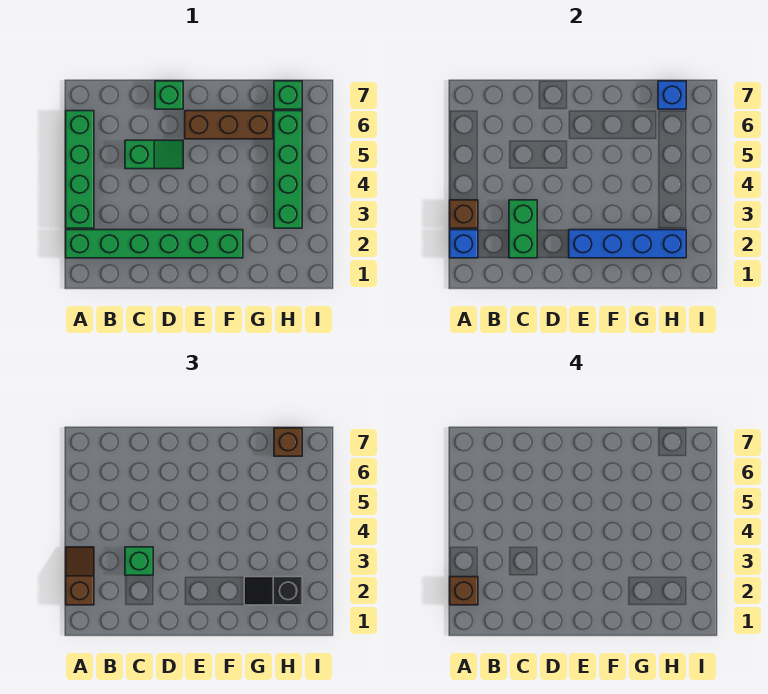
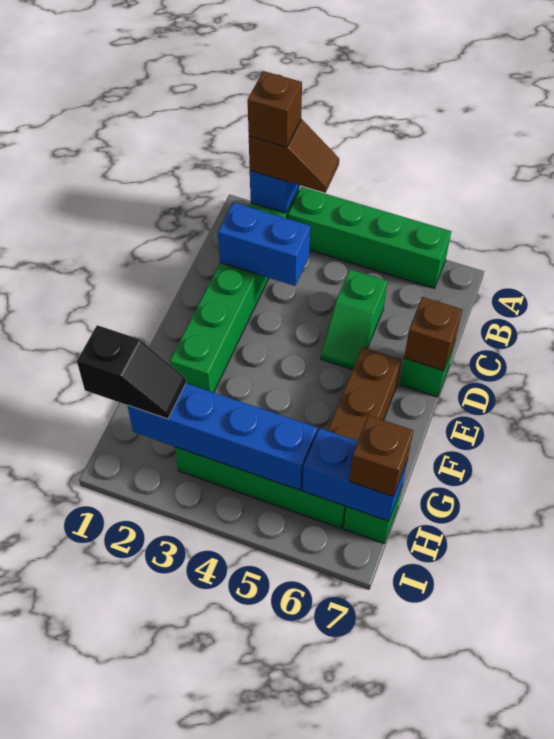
brown brick A3 level 2 -> brown brick D7 level 2
green brick C2:C3 level 2 -> blue brick C2:C3 level 2
green brick C3 level 3 -> none
blue brick E2:H2 level 2 -> blue brick H2:H5 level 2
black slope G2:H2 level 3 top H -> black slope H1:H2 level 3 top 1
blue brick H7 level 2 -> blue brick H6:H7 level 2

